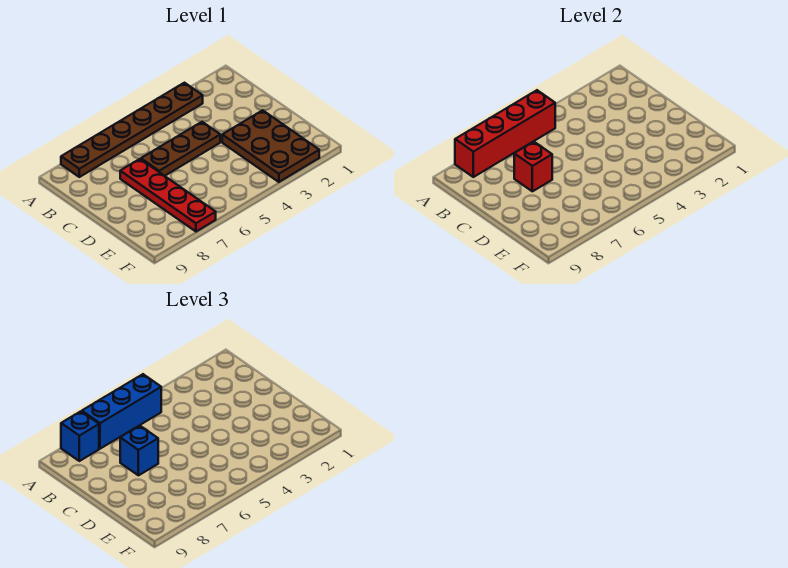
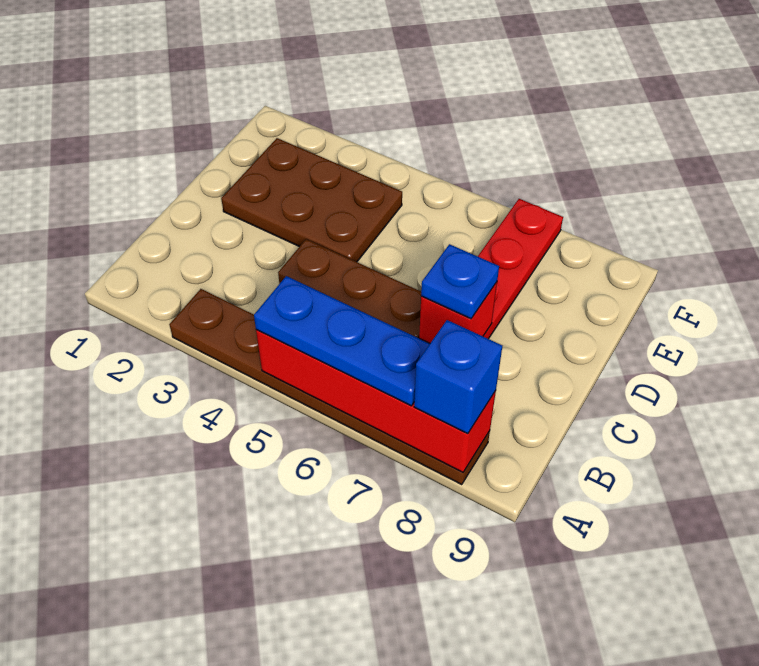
blue brick A5:A7 level 3 -> blue plate A5:A7 level 3
blue brick C7 level 3 -> blue plate C7 level 3
brown plate D2:F3 level 1 -> brown plate D2:E4 level 1

